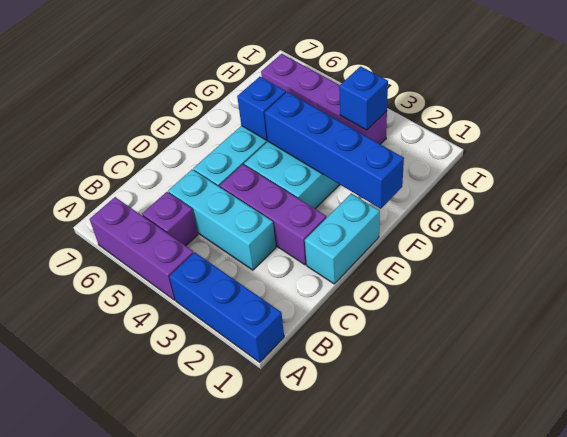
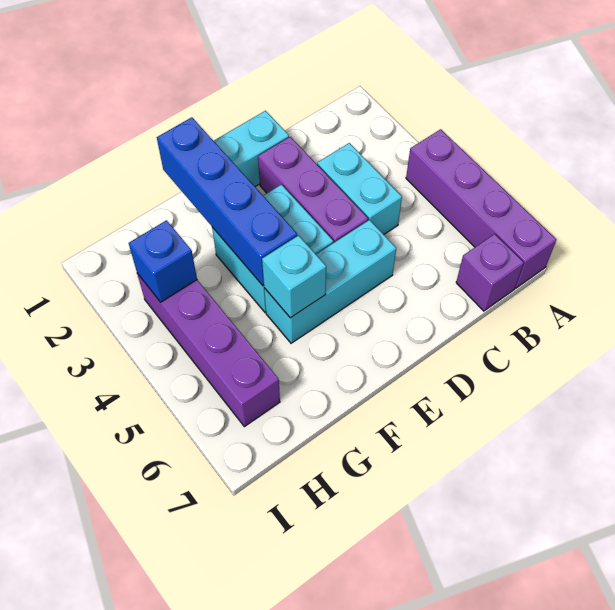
blue brick A1:A3 level 1 -> none
purple brick A4:A6 level 1 -> purple brick A4:A7 level 1
purple brick B5 level 1 -> purple brick B7 level 1
cyan brick C3:C5 level 1 -> cyan brick C3:C4 level 1
blue brick F5 level 2 -> cyan brick F5 level 2

